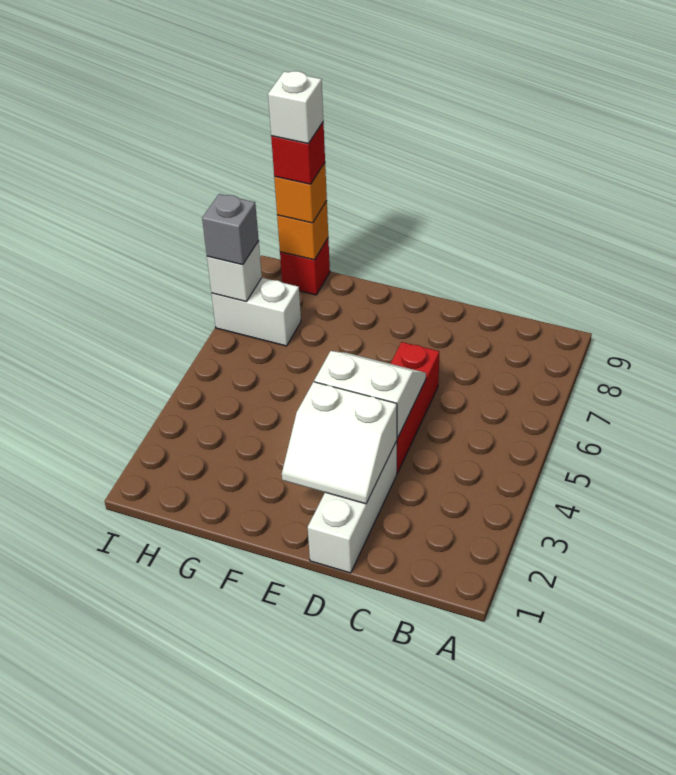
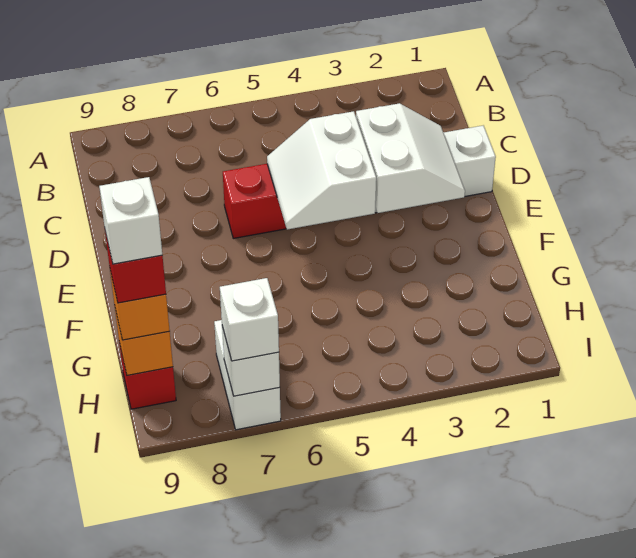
grey brick I7 level 3 -> white brick I7 level 3

